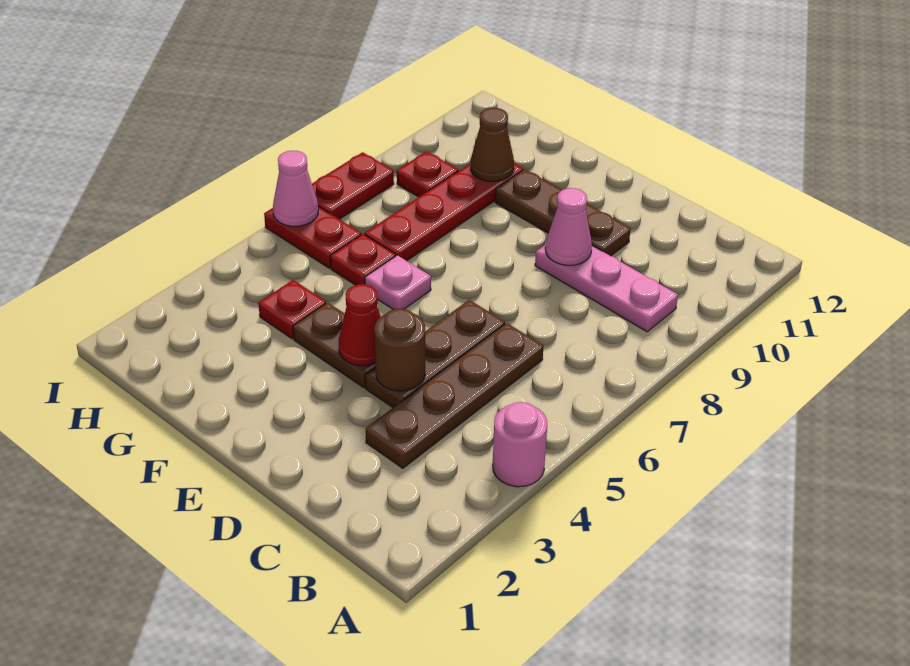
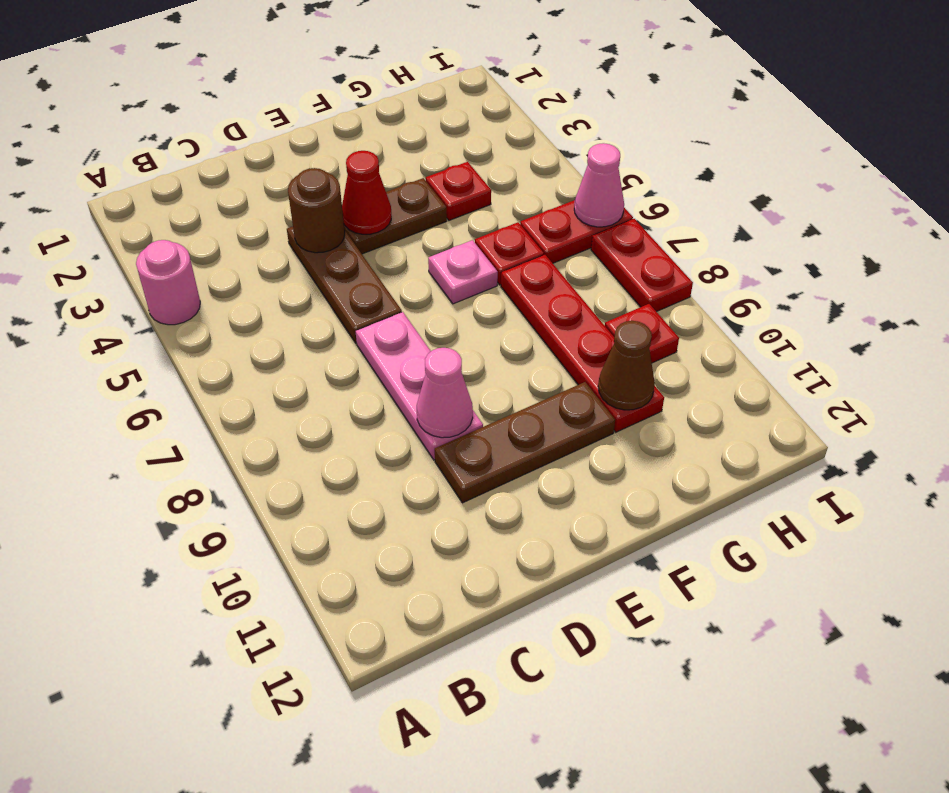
pink plate B9:D9 level 1 -> pink plate D7:D9 level 1
brown plate C3:C6 level 1 -> none

